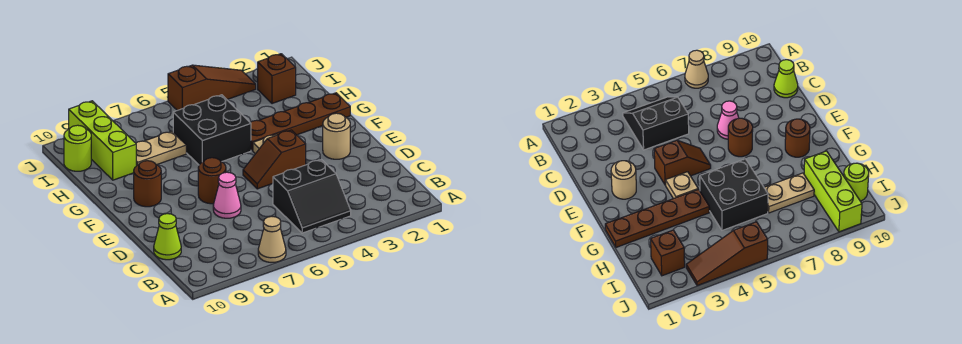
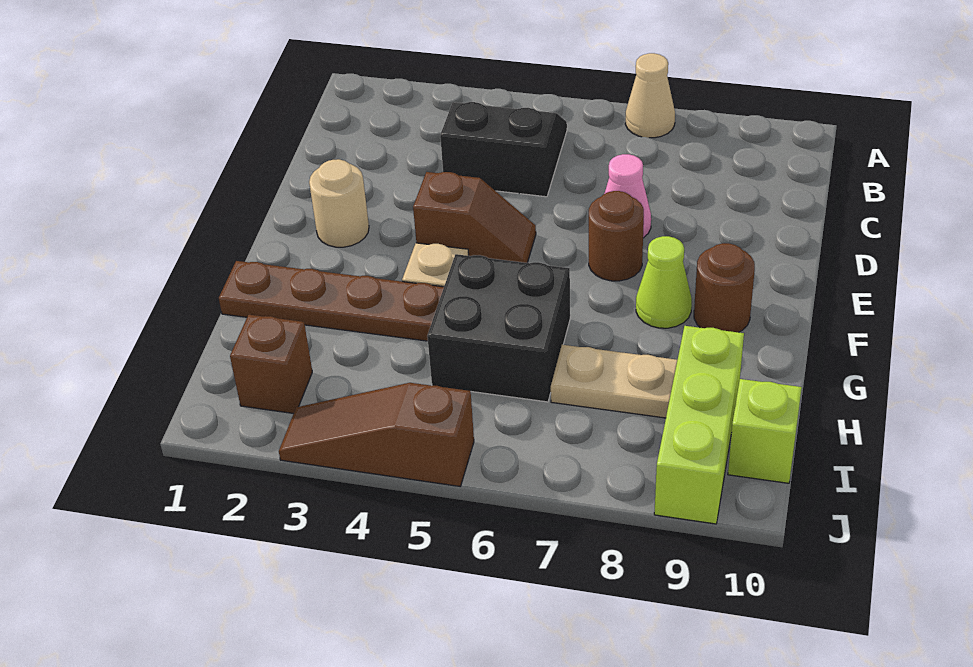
lime cone C10 level 1 -> lime cone F8 level 1
lime round brick I10 level 1 -> lime brick I10 level 1

